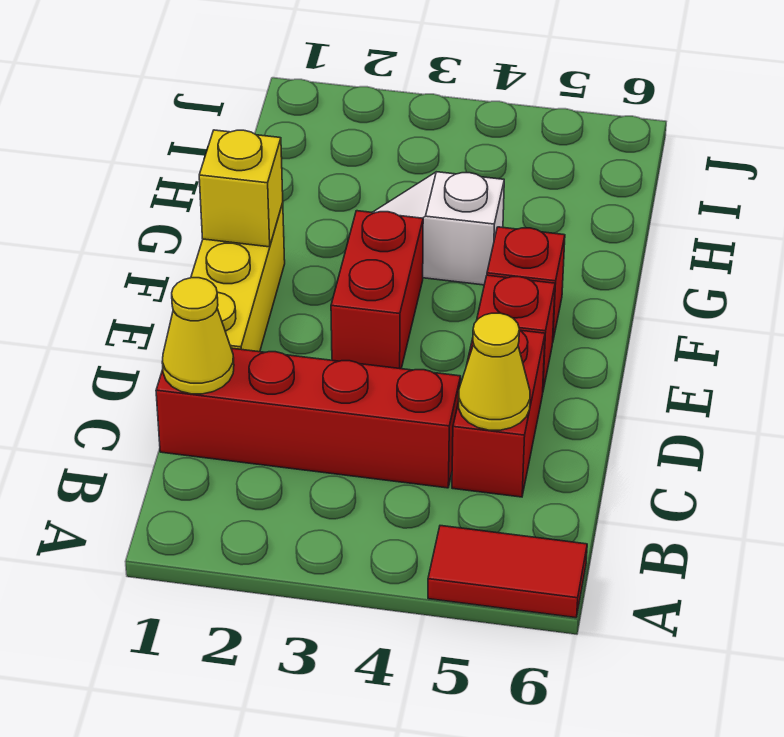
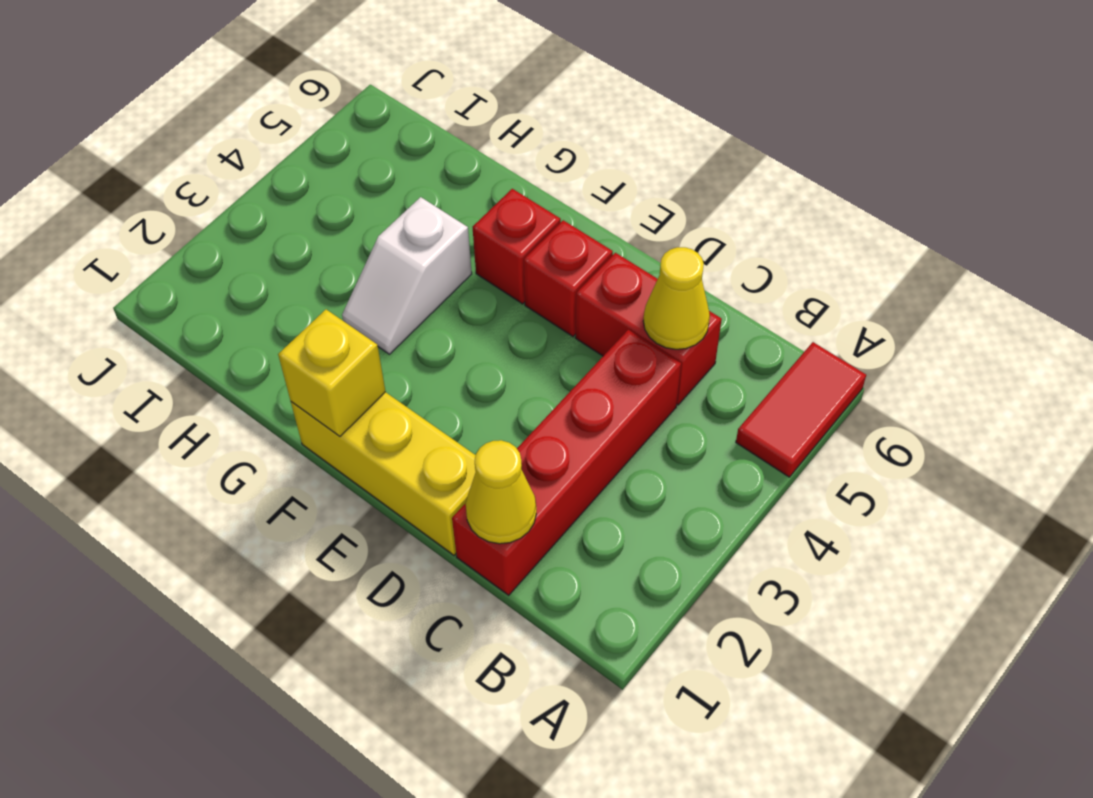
red brick E3:F3 level 1 -> none

